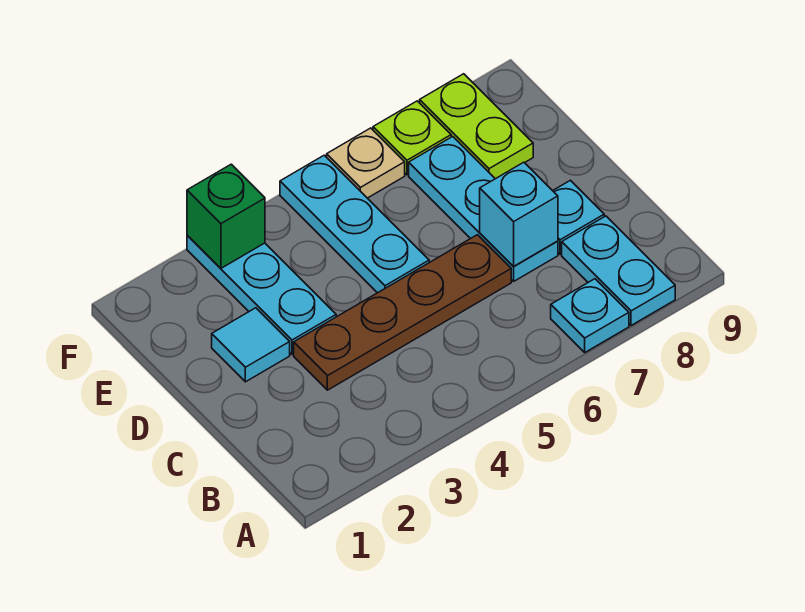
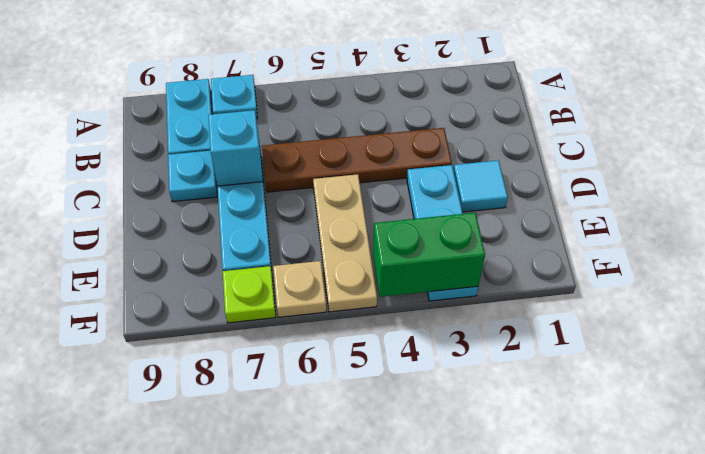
cyan plate D5:F5 level 1 -> tan plate D5:F5 level 1
lime plate E8:F8 level 1 -> none
green brick F3 level 2 -> green brick F3:F4 level 2

